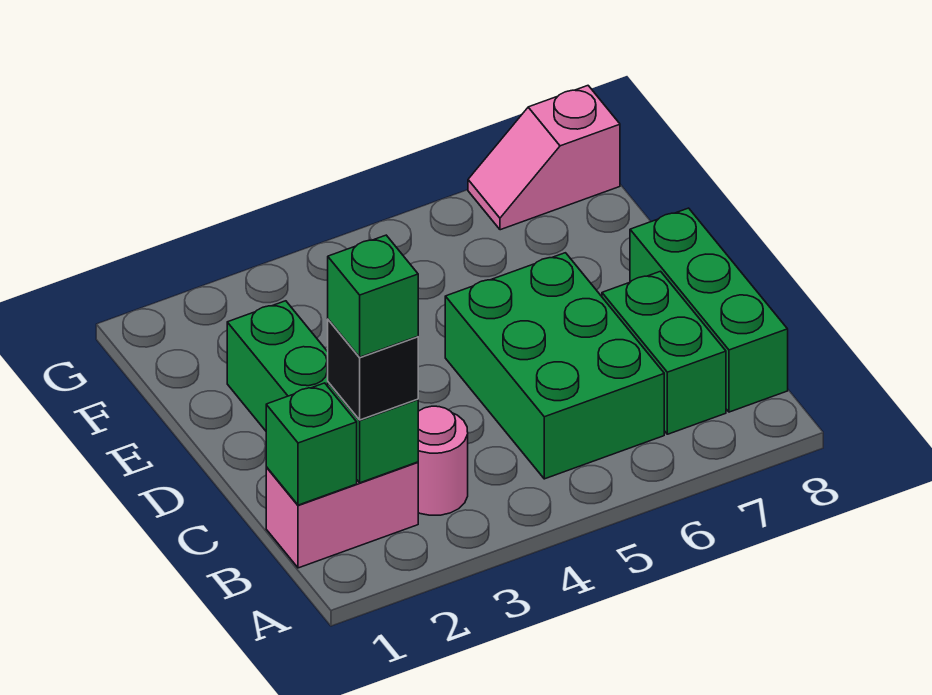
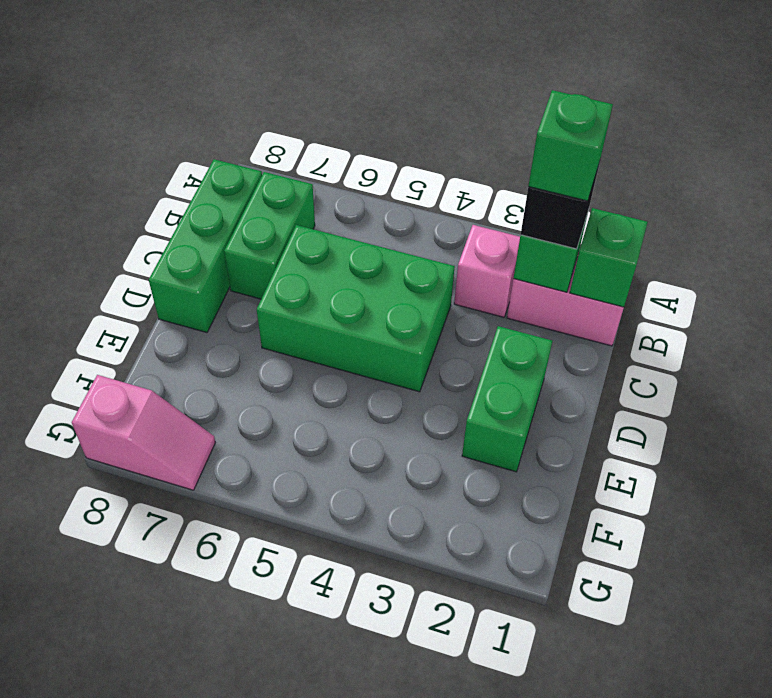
pink round brick B3 level 1 -> pink brick B3 level 1
green brick B5:D6 level 1 -> green brick C4:D6 level 1

